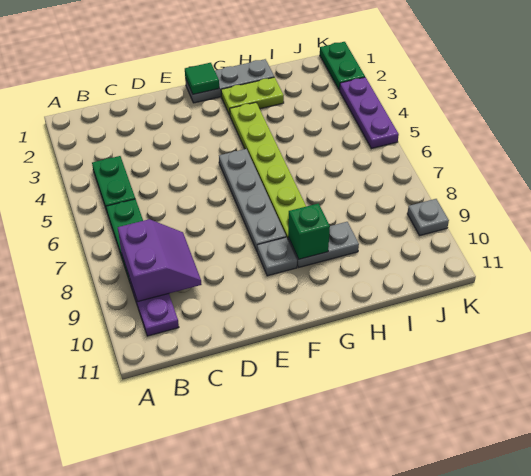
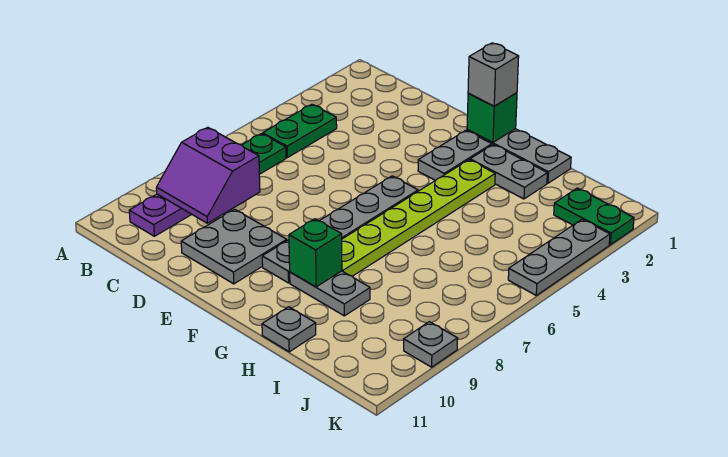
purple slope B8:C9 level 2 top B -> purple slope B8:C9 level 2 top 8
none -> grey plate D9:E10 level 1
green tile F1 level 2 -> green brick F1 level 2
none -> grey brick F1 level 3
none -> grey plate F2:F3 level 1
lime plate G2:H2 level 1 -> grey plate G2:H2 level 1
none -> grey plate H11 level 1
green plate K1:K2 level 1 -> green plate J2:K2 level 1
purple plate K3:K5 level 1 -> grey plate K3:K5 level 1

